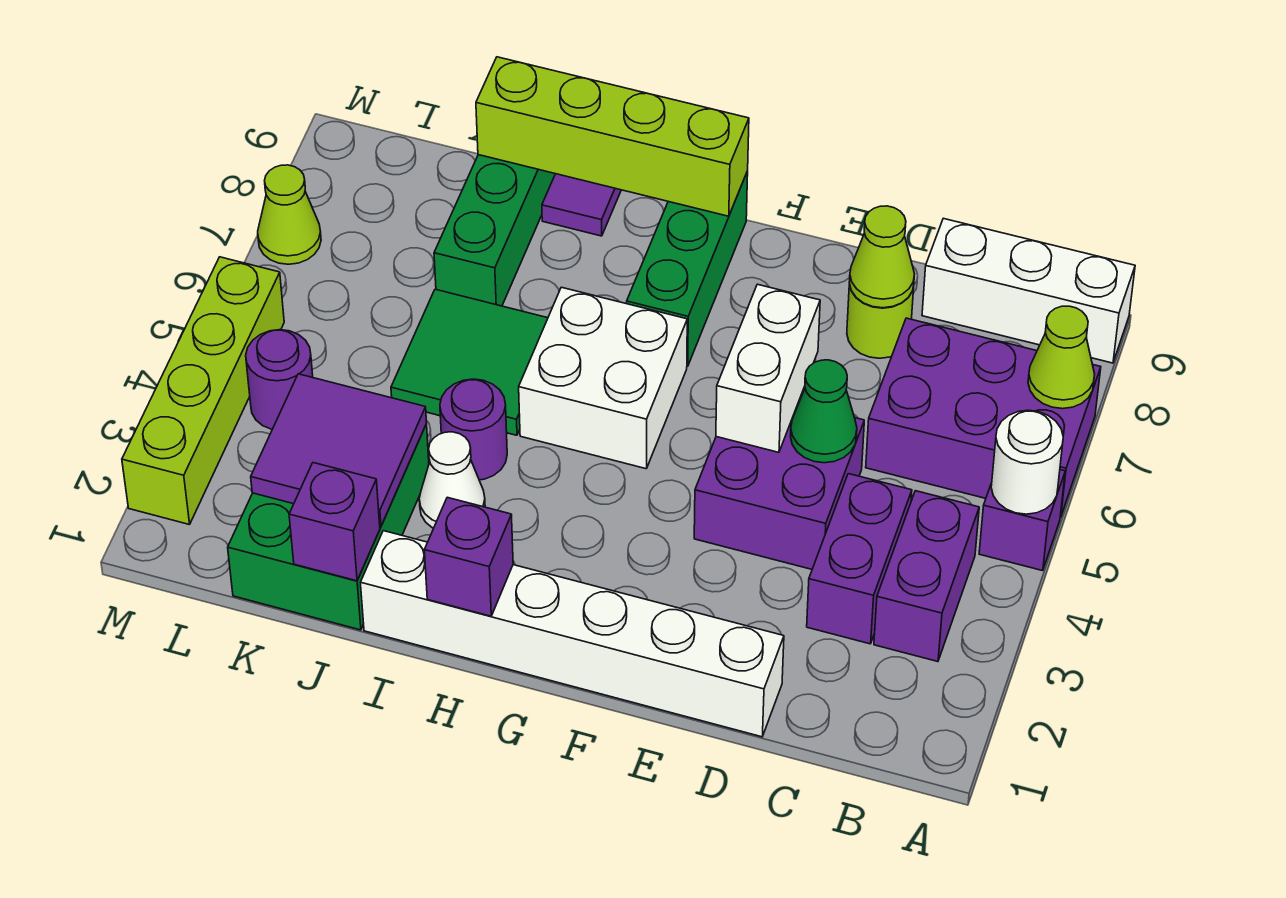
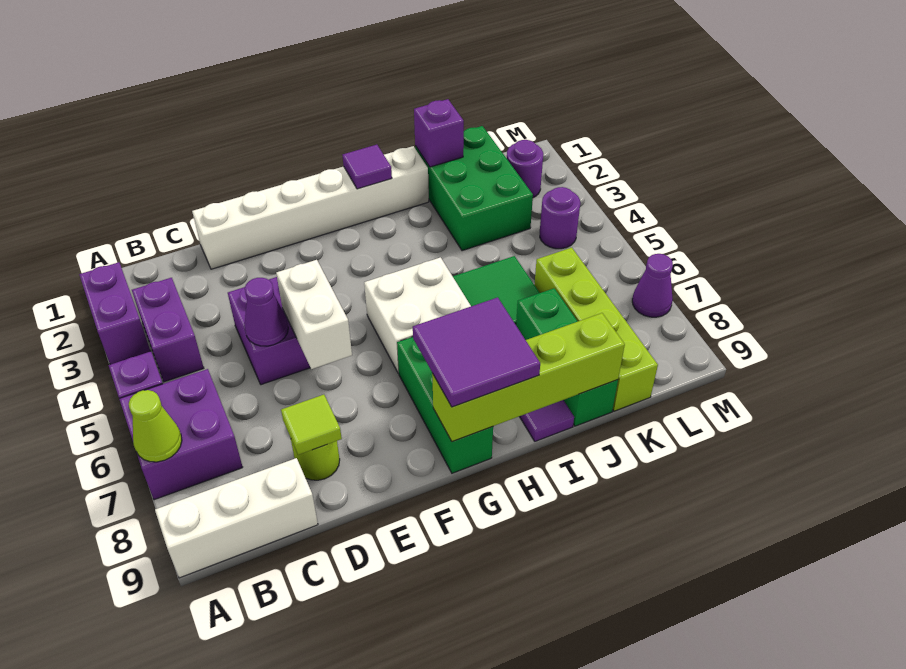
white round brick A5 level 2 -> none
purple brick A6:C7 level 1 -> purple brick A6:B7 level 1
purple brick C3:C4 level 1 -> purple brick A2:A3 level 1
green cone D5 level 2 -> purple cone D5 level 2
lime cone D8 level 2 -> lime tile D8 level 2
purple brick H1 level 2 -> purple tile H1 level 2
white cone I3 level 1 -> none
purple round brick I4 level 1 -> purple round brick L2 level 1
purple tile J2:K3 level 2 -> purple tile G8:H9 level 3
lime brick M2:M5 level 1 -> lime brick K6:K9 level 1
lime cone M7 level 1 -> purple cone M7 level 1

